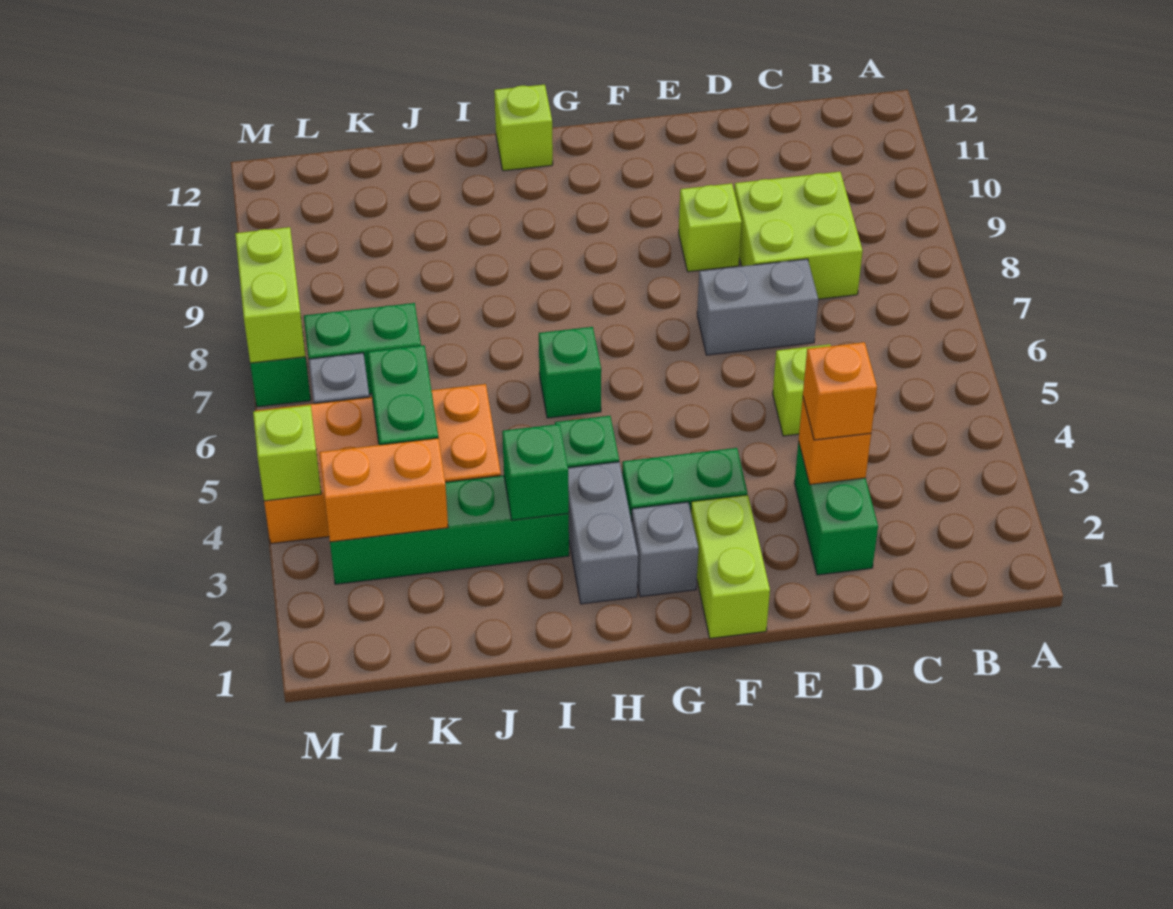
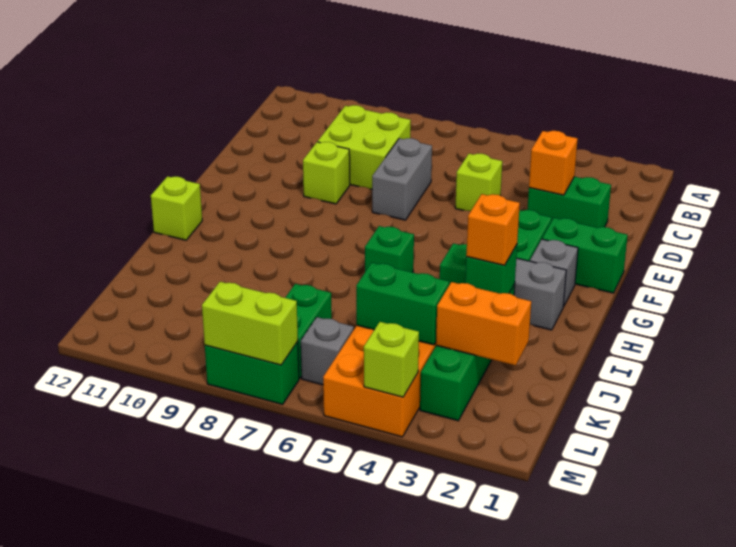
orange brick D3 level 3 -> orange brick I3 level 3
lime brick F1:F2 level 1 -> green brick F1:F2 level 1
orange brick K3:L3 level 2 -> orange brick K2:K3 level 2

